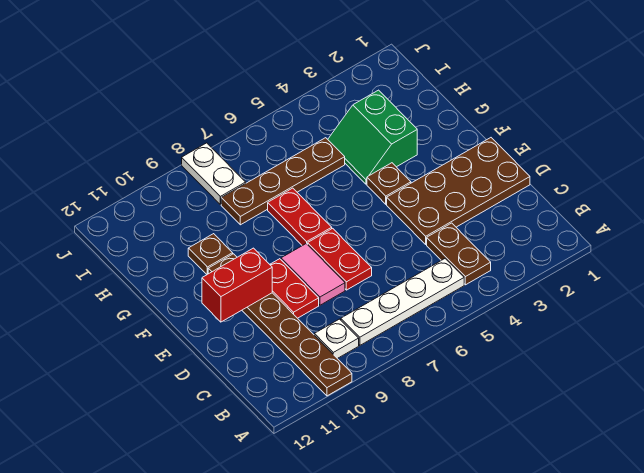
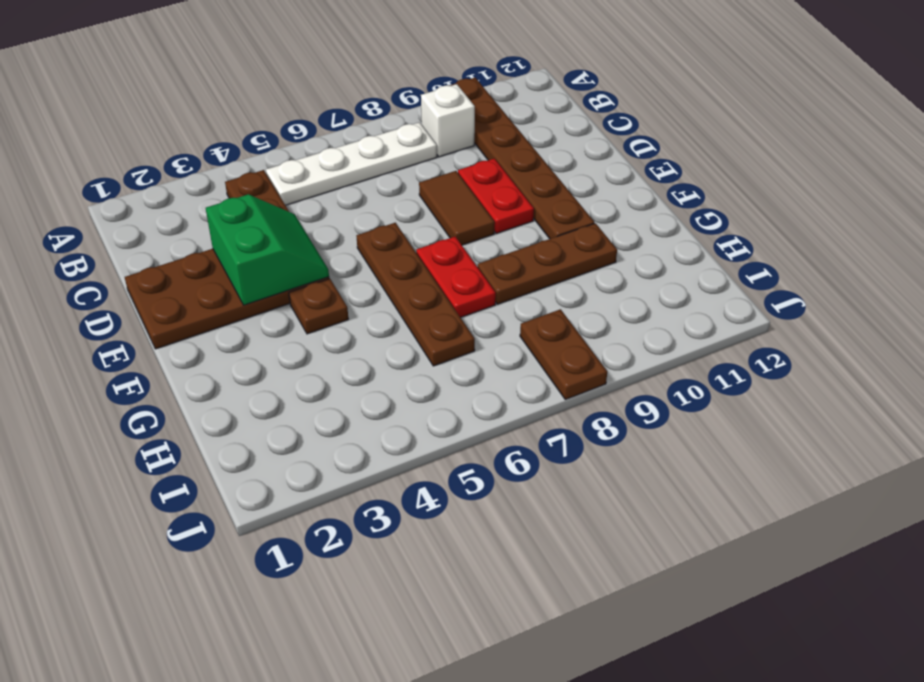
white plate B9 level 1 -> white brick B9 level 1
red plate D7:E7 level 1 -> none
pink tile D8:E8 level 1 -> brown tile D8:E8 level 1
red brick E10:E11 level 2 -> none
green slope G3:H4 level 1 top 3 -> green slope D3:E4 level 2 top 3
brown plate G10 level 1 -> brown plate G8:G10 level 1
brown plate H5:H8 level 1 -> brown plate E6:H6 level 1
white plate I8:J8 level 1 -> brown plate I8:J8 level 1

